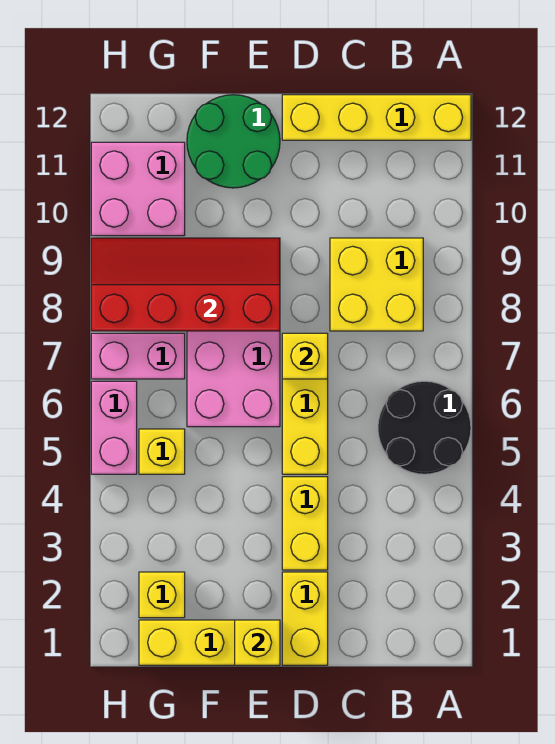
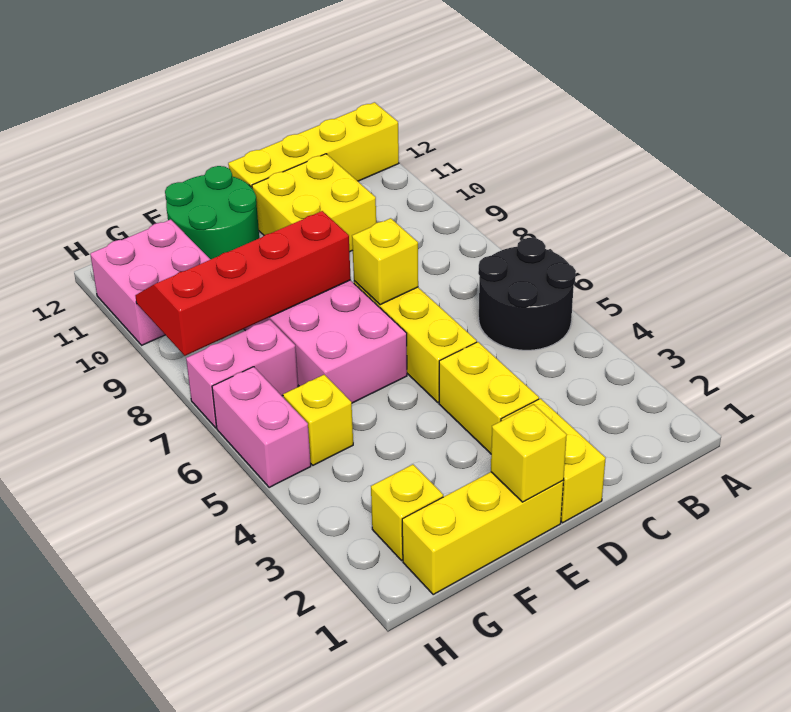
yellow brick B8:C9 level 1 -> yellow brick C10:D11 level 1

